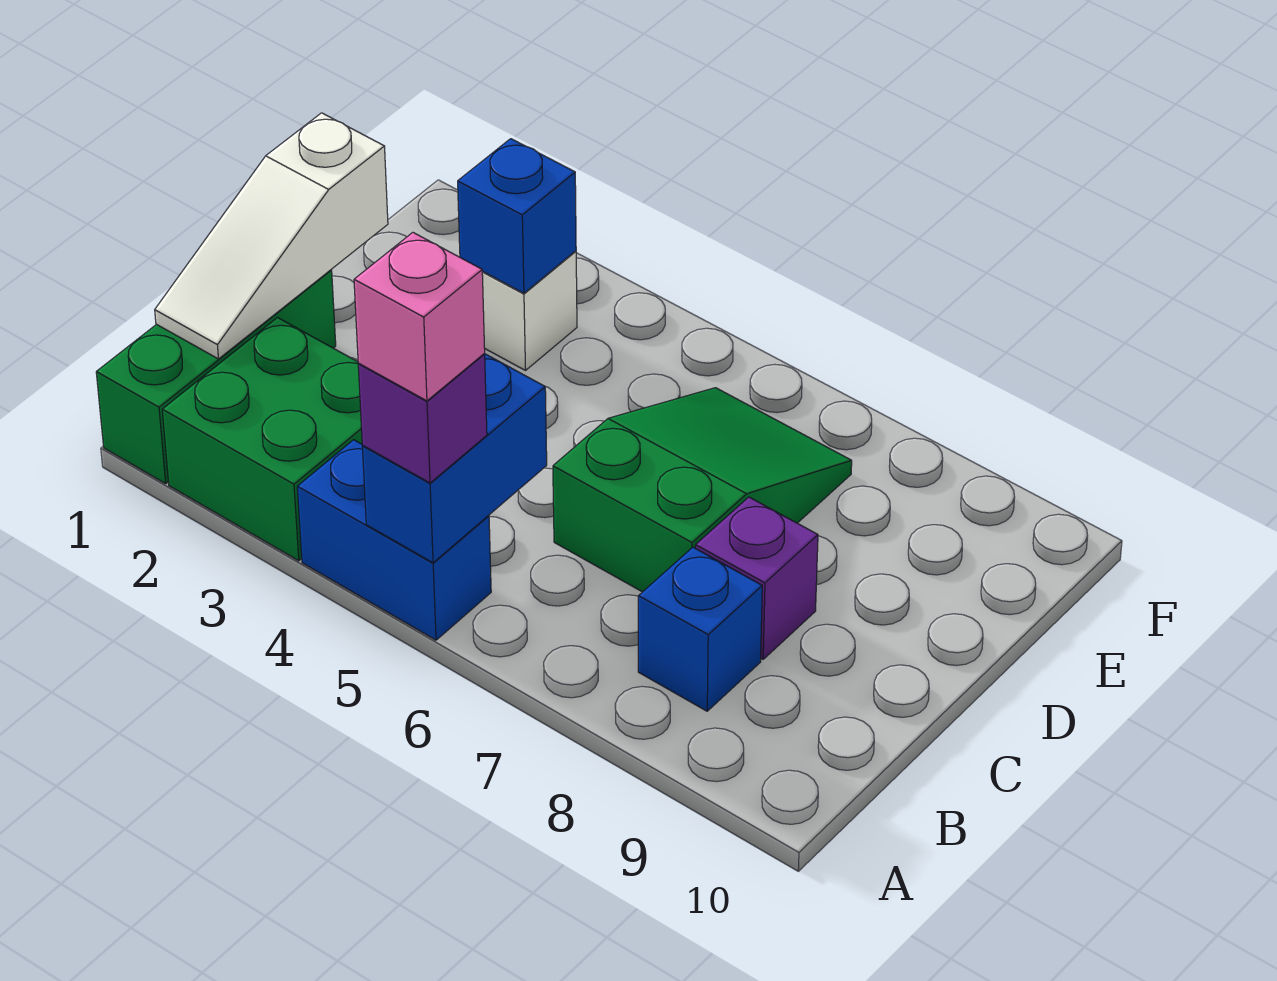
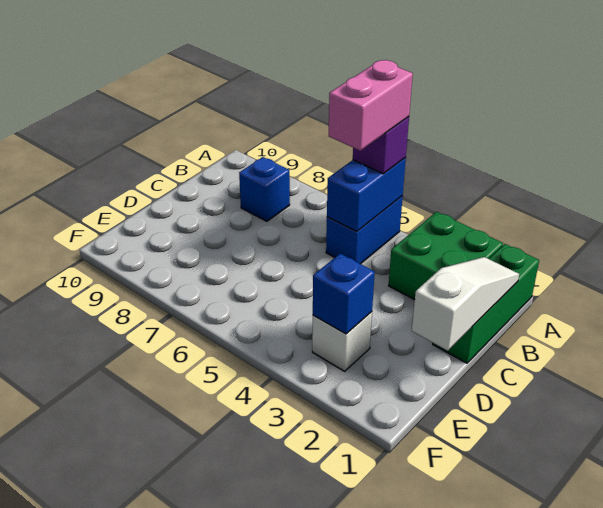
blue brick A4:A5 level 1 -> blue brick A5:B5 level 1
pink brick A5 level 4 -> pink brick A5:B5 level 4
green slope C6:E7 level 1 top C -> none
purple brick C8 level 1 -> none

